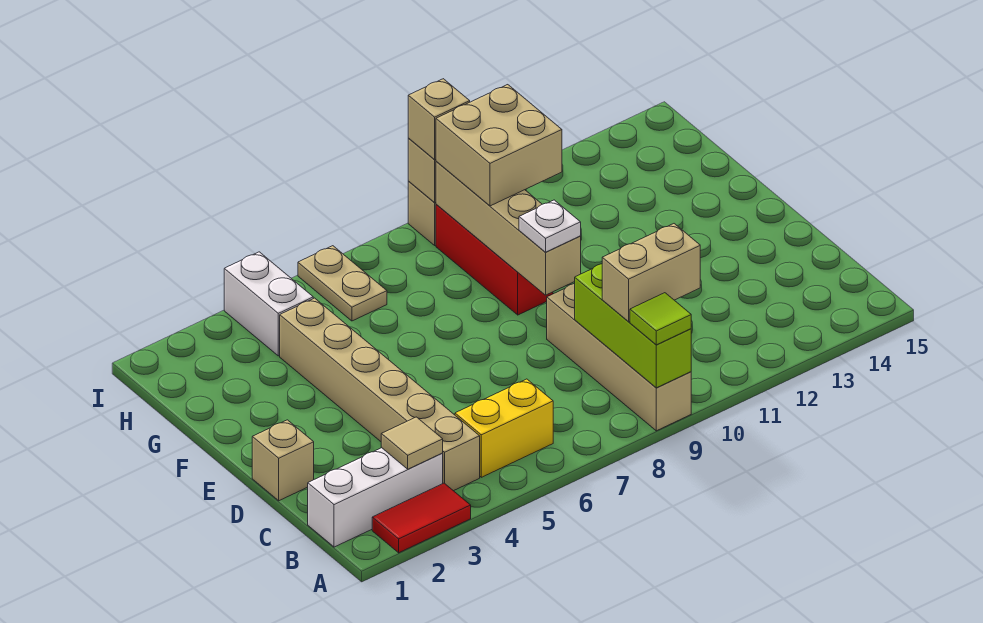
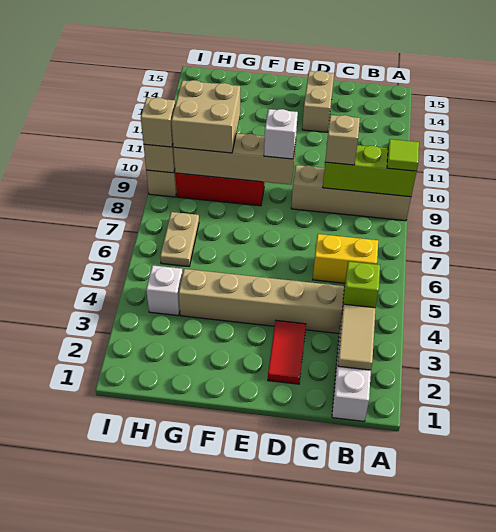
red tile A2:A3 level 1 -> red tile D2:D3 level 1
tan tile B3 level 2 -> tan tile B2:B3 level 2
none -> lime brick B4 level 2
yellow brick B5:B6 level 1 -> yellow brick B6:C6 level 1
tan brick B9:B10 level 3 -> tan brick D13:D14 level 1
tan brick D1 level 1 -> tan brick C9 level 3
white plate E9 level 3 -> white brick E9 level 3
white brick H4:I4 level 1 -> white brick H4 level 1
tan plate H6:I6 level 1 -> tan plate H6:H7 level 1

